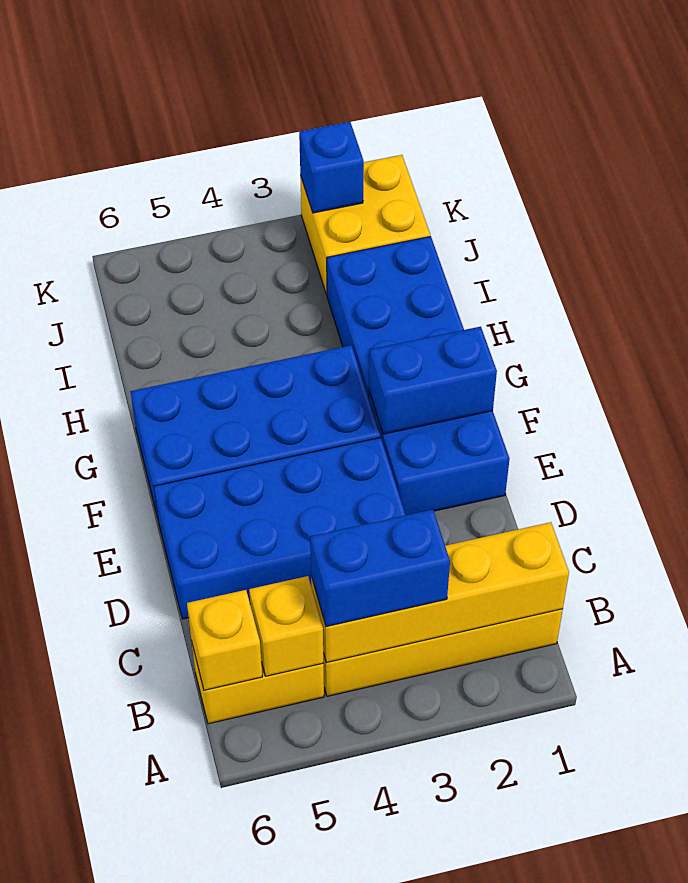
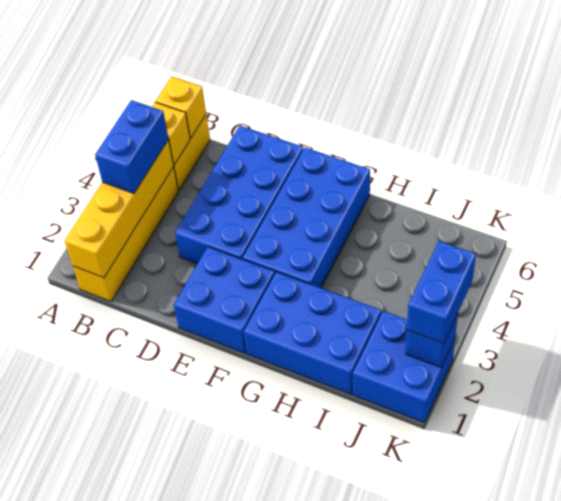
blue brick F1:F2 level 2 -> blue brick K2:K3 level 3
yellow brick J1:K2 level 1 -> blue brick J1:K2 level 1

